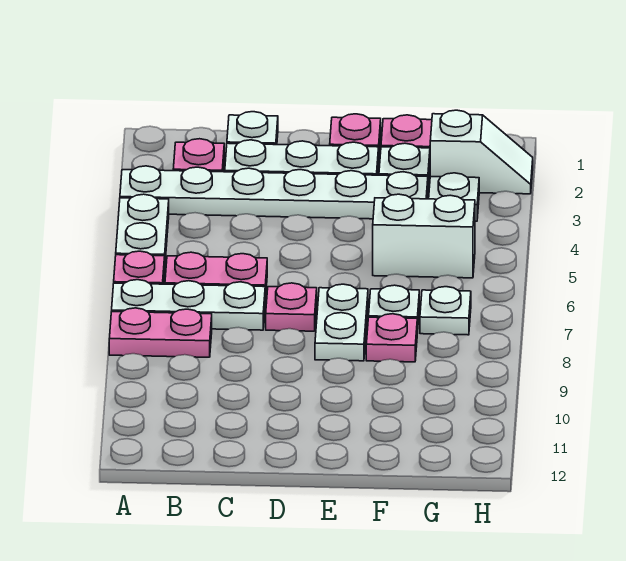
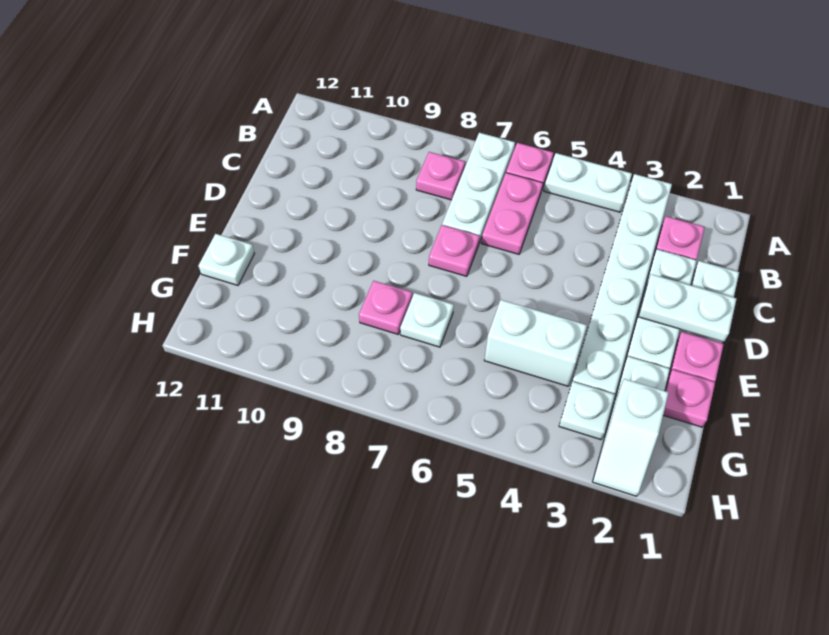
pink plate A8:B8 level 1 -> pink plate B8 level 1
white plate E7:E8 level 1 -> white plate D1:D2 level 2
white brick F5:G5 level 1 -> white brick F4:F5 level 1
white plate G7 level 1 -> white plate F12 level 1

